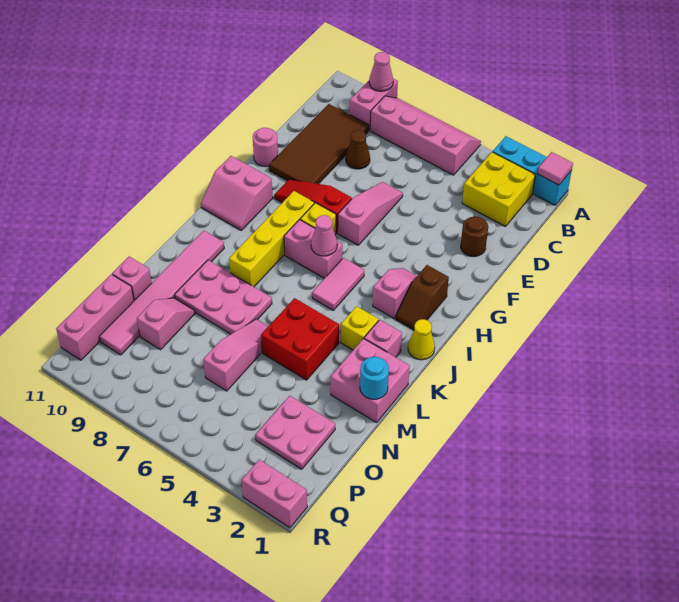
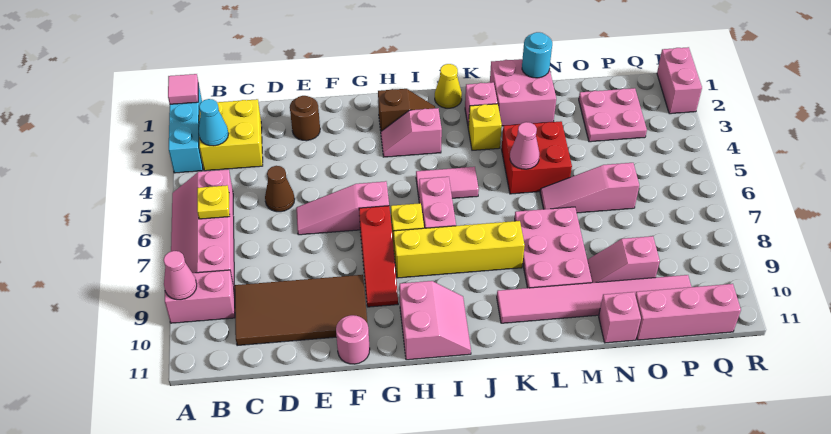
none -> cyan cone B3 level 2
none -> yellow plate B6 level 2
brown cone D8 level 1 -> brown cone D5 level 1
pink cone I6 level 2 -> pink cone L5 level 2

